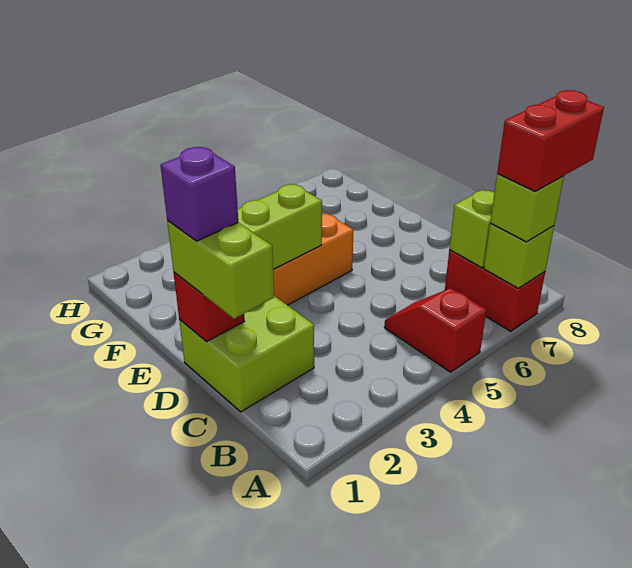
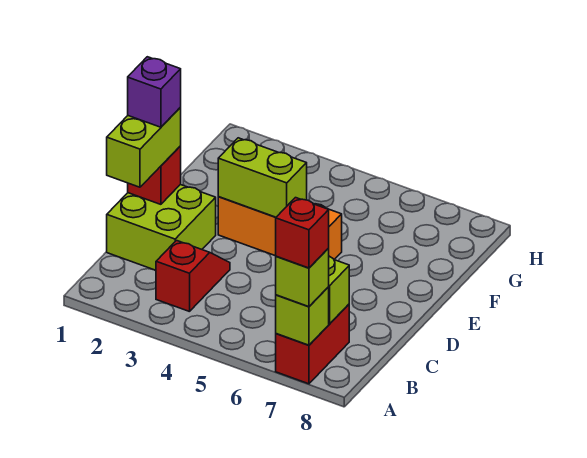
red slope A5:B5 level 1 top A -> red slope B3:C3 level 1 top B
red brick A7:A8 level 4 -> red brick A7 level 4

